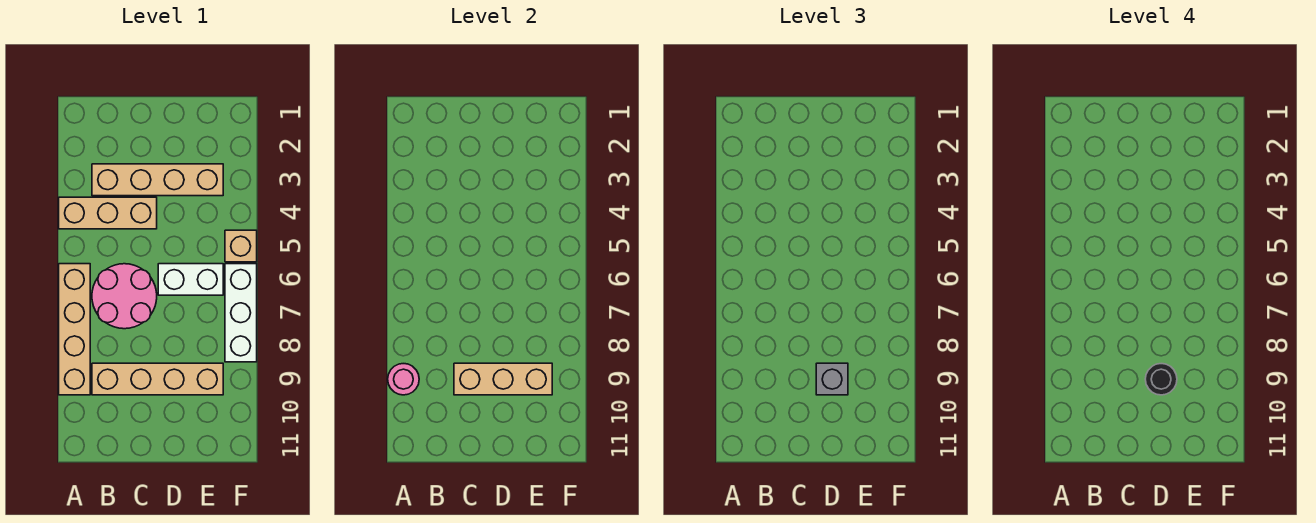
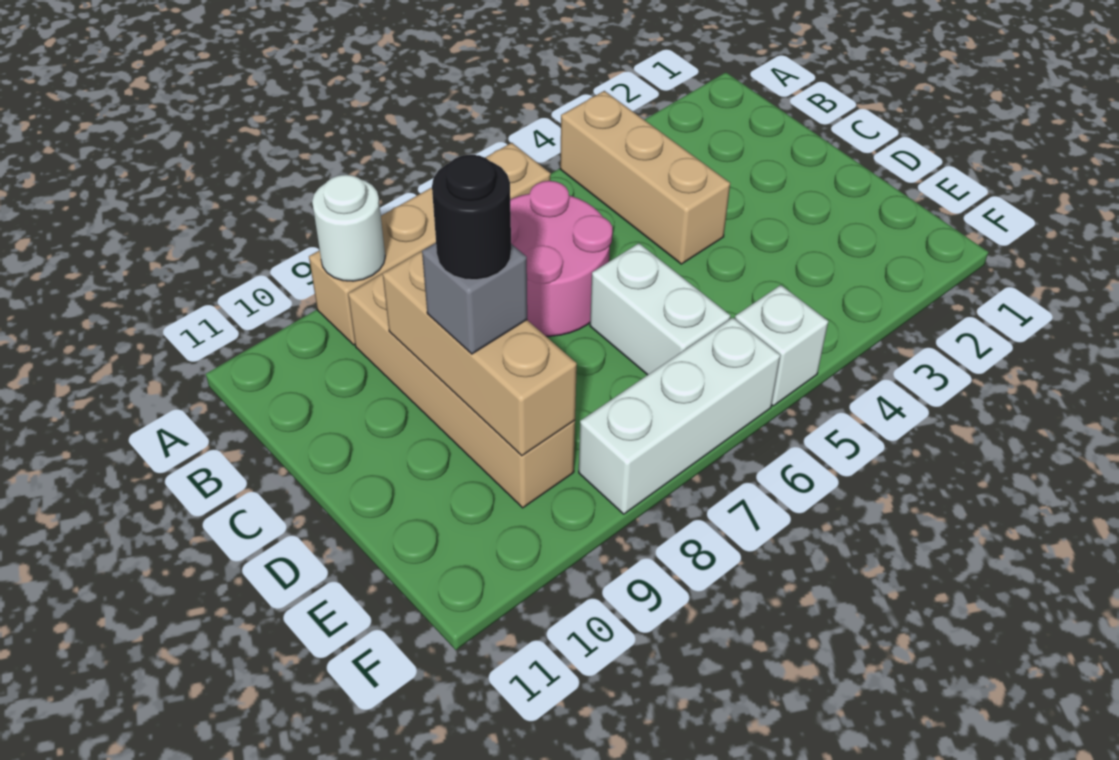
pink round brick A9 level 2 -> white round brick A9 level 2
tan brick B3:E3 level 1 -> none
tan brick F5 level 1 -> white brick F5 level 1

